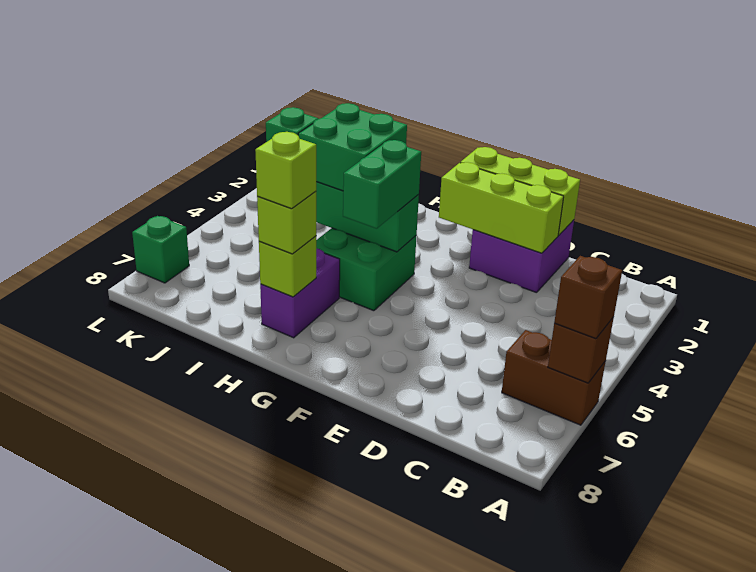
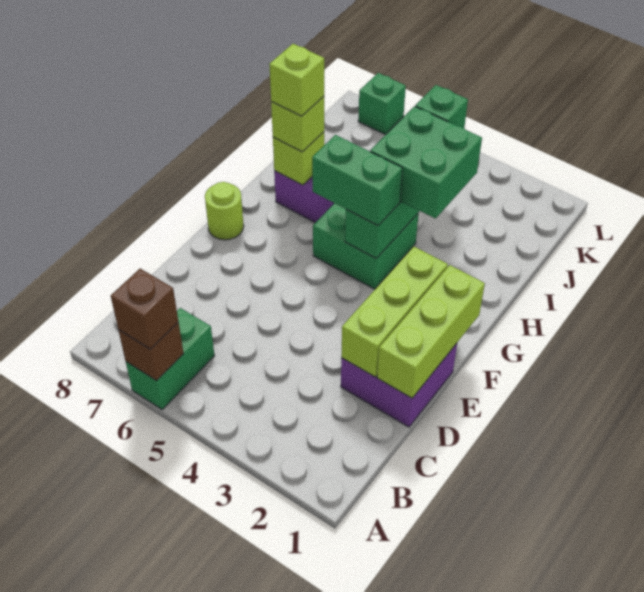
brown brick A6:B6 level 1 -> green brick A6:B6 level 1
none -> lime round brick F8 level 1

